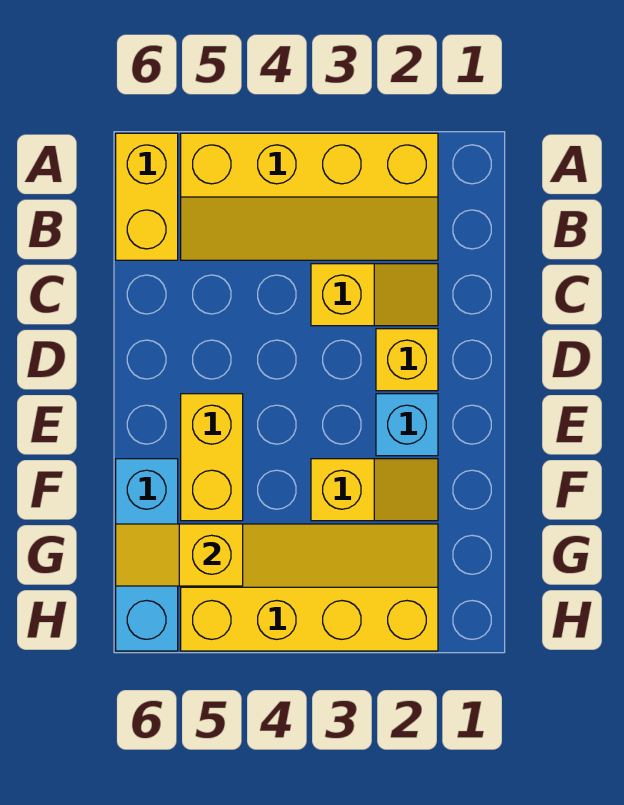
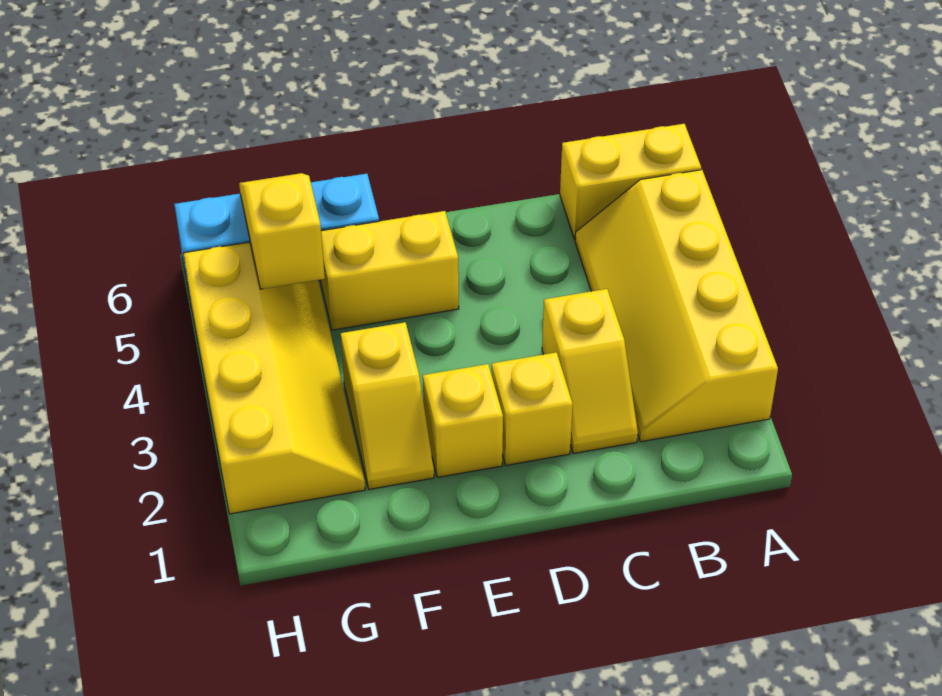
cyan brick E2 level 1 -> yellow brick E2 level 1

